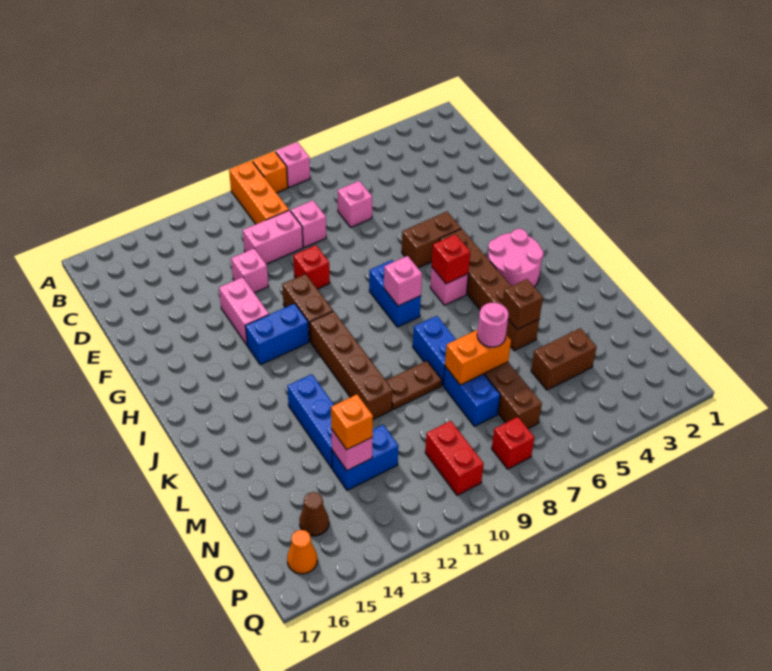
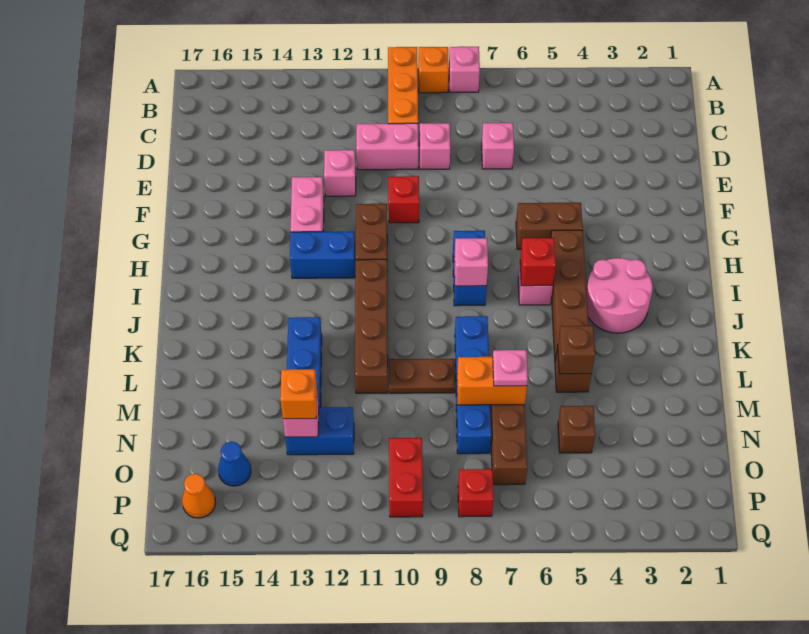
pink round brick M7 level 3 -> pink plate M7 level 3
brown brick N4:N5 level 1 -> brown brick N5 level 1
brown cone O15 level 1 -> blue cone O15 level 1

